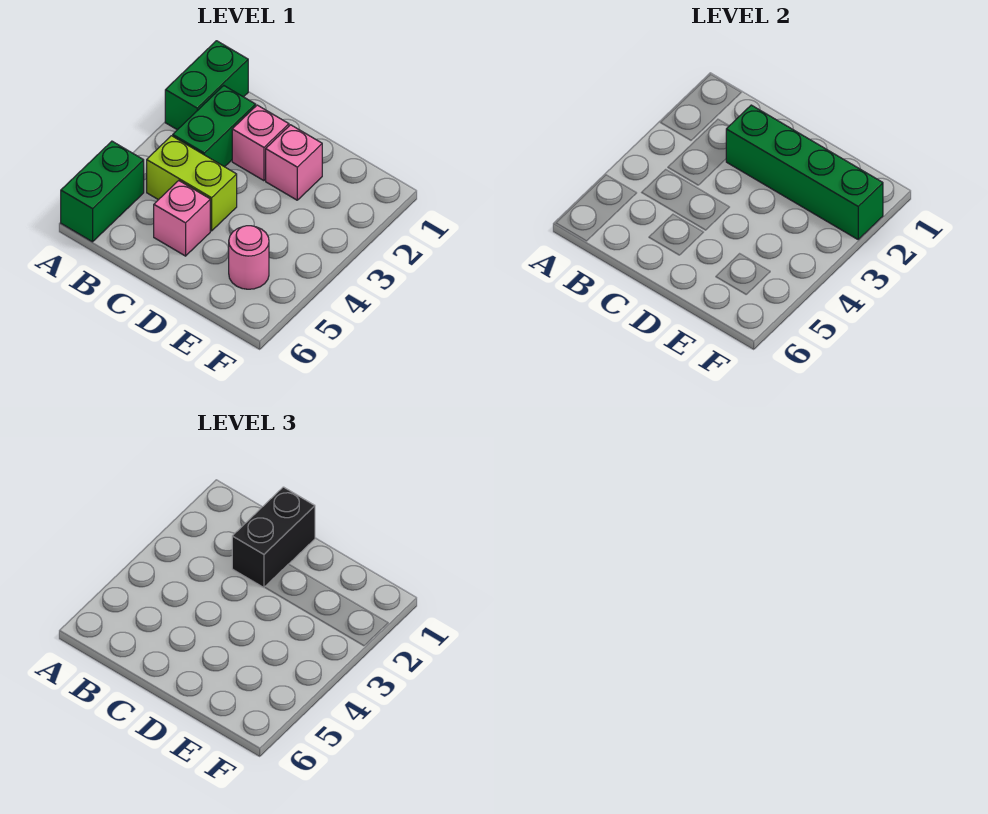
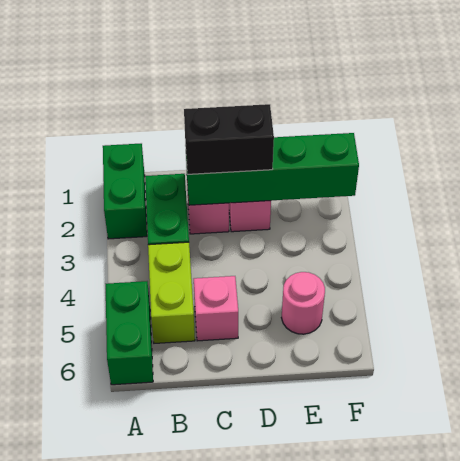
lime brick B4:C4 level 1 -> lime brick B4:B5 level 1
black brick C1:C2 level 3 -> black brick C2:D2 level 3

